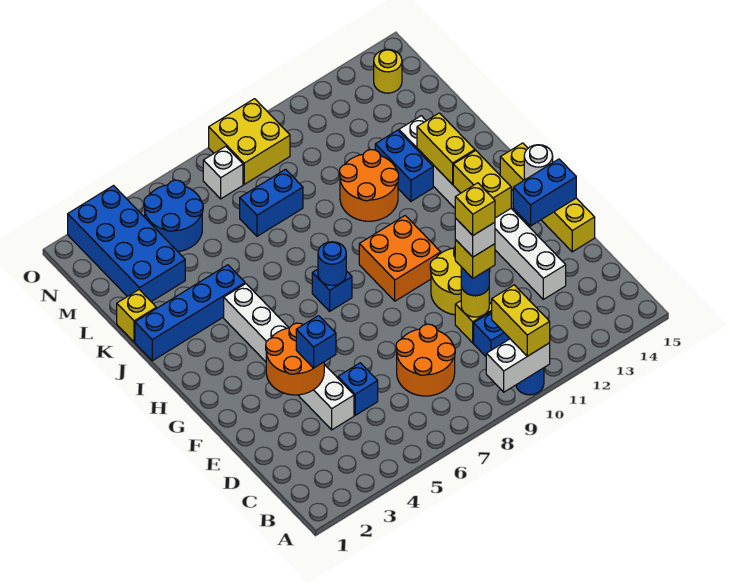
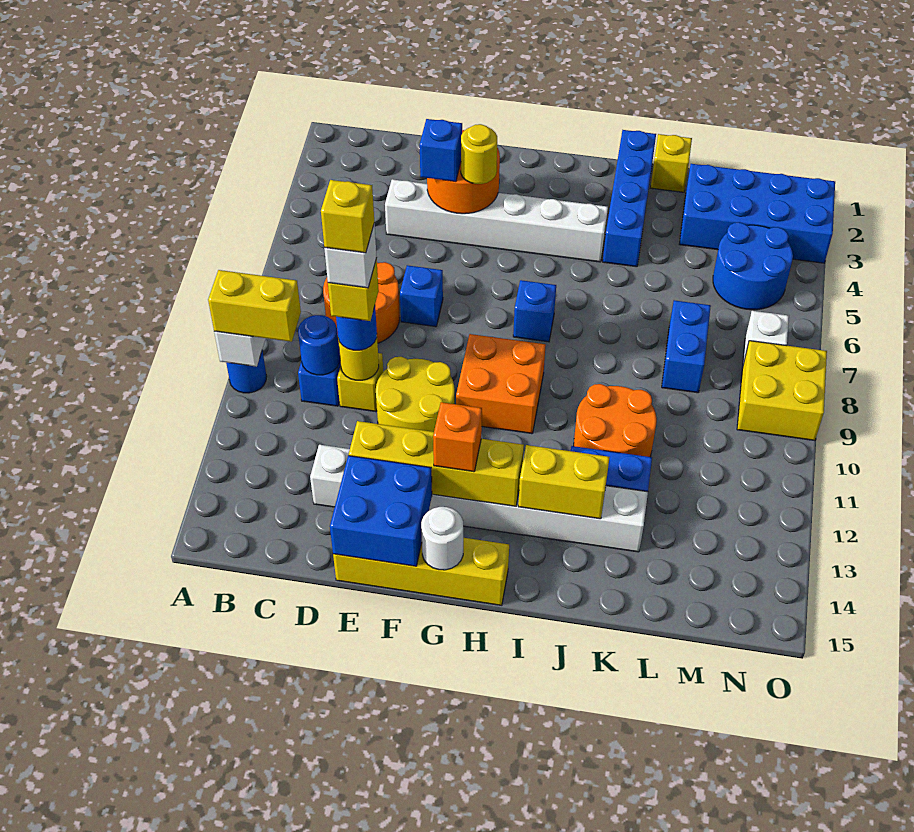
blue brick D5 level 1 -> blue brick E7 level 1
blue brick F14:F15 level 2 -> blue brick E14:F15 level 2
yellow brick G13:H13 level 2 -> yellow brick E13:H13 level 2
none -> orange brick G13 level 3
blue round brick H7 level 2 -> blue round brick C10 level 2
yellow round brick N14 level 1 -> yellow round brick F4 level 3

